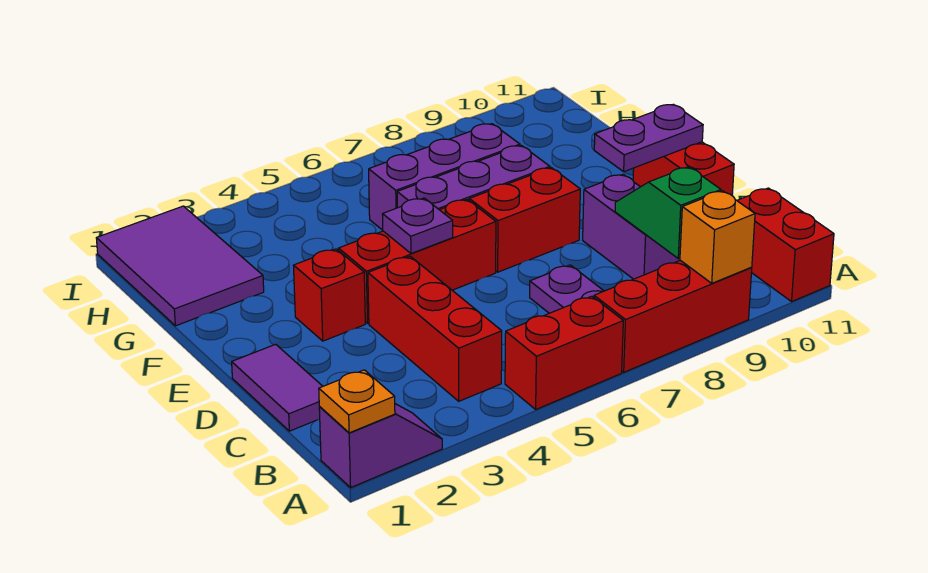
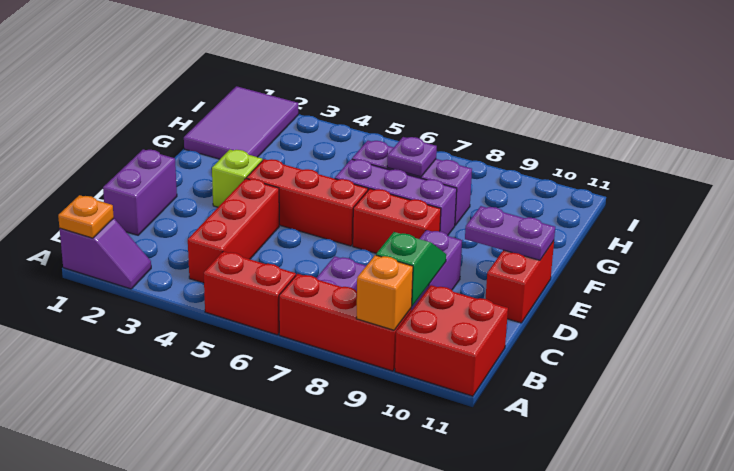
red brick A11:B11 level 1 -> red brick A10:B11 level 1
purple tile C1:D1 level 1 -> purple brick C1:D1 level 1
red brick E3 level 1 -> lime brick E3 level 1
purple plate E5 level 2 -> purple plate G7 level 2

